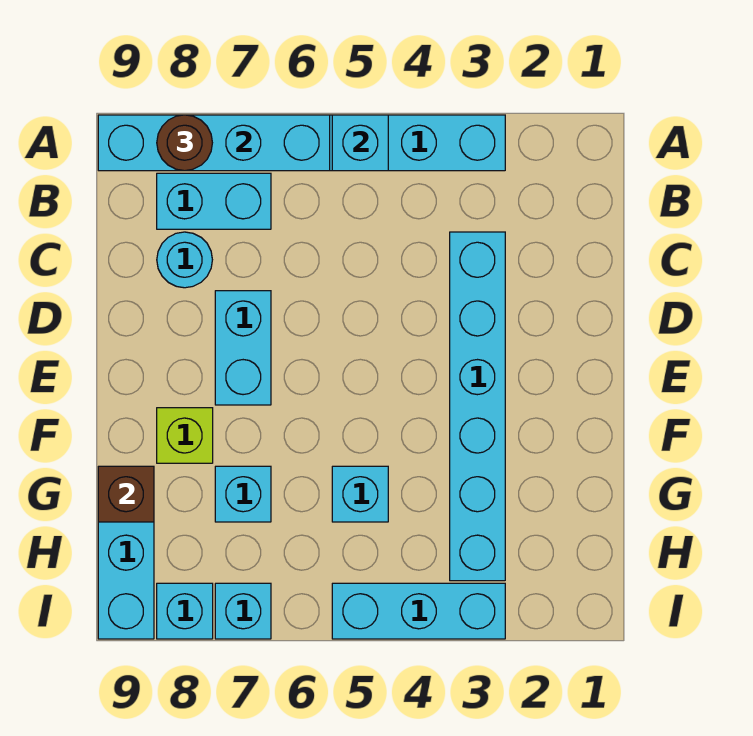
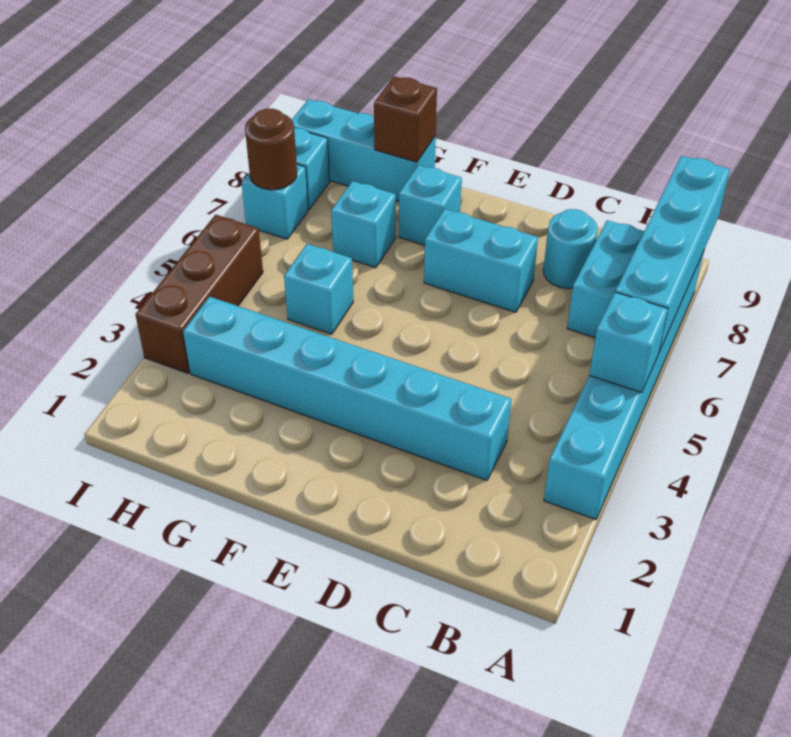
brown round brick A8 level 3 -> brown round brick I7 level 2
lime brick F8 level 1 -> cyan brick F8 level 1
cyan brick I3:I5 level 1 -> brown brick I3:I5 level 1

